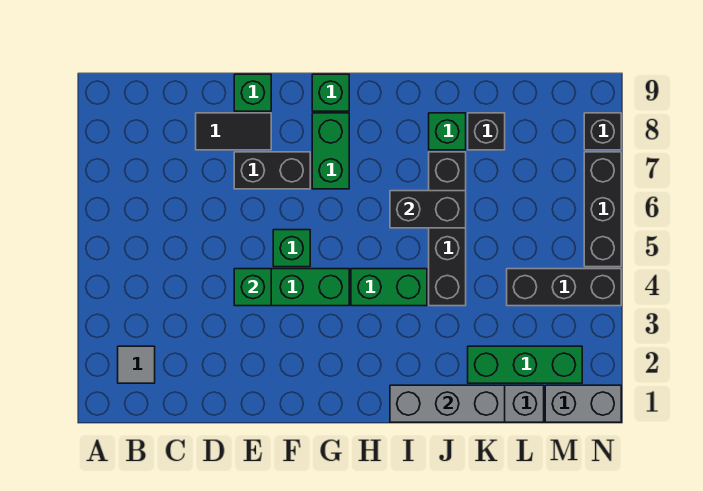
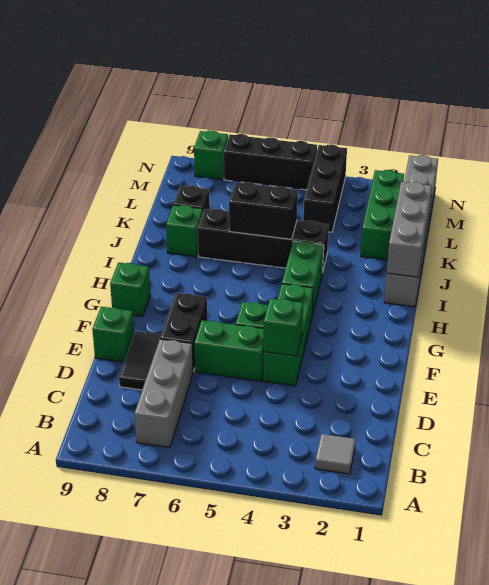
none -> grey brick B7:D7 level 1
green brick G7:G8 level 1 -> green brick E5:E6 level 1
black brick I6:J6 level 2 -> black brick J5:J6 level 2
black brick N8 level 1 -> green brick N8 level 1

